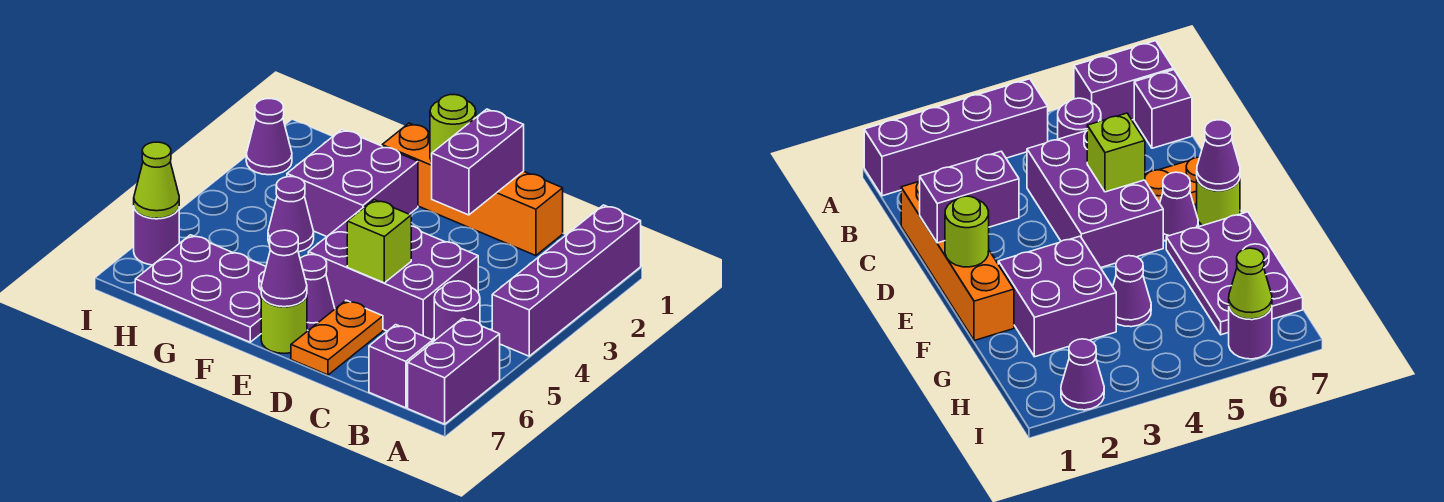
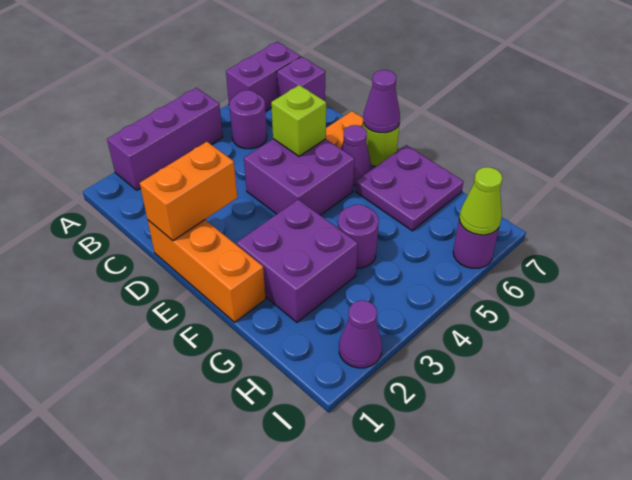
purple brick A1:A4 level 1 -> purple brick A2:A4 level 1
orange brick C1:F1 level 1 -> orange brick D1:F1 level 1
purple brick C4:E5 level 1 -> purple brick D4:E5 level 1
purple brick D1:D2 level 2 -> orange brick D1:D2 level 2
lime round brick E1 level 2 -> none
purple plate F6:H7 level 1 -> purple plate F6:G7 level 1
purple cone G4 level 1 -> purple round brick G4 level 1

